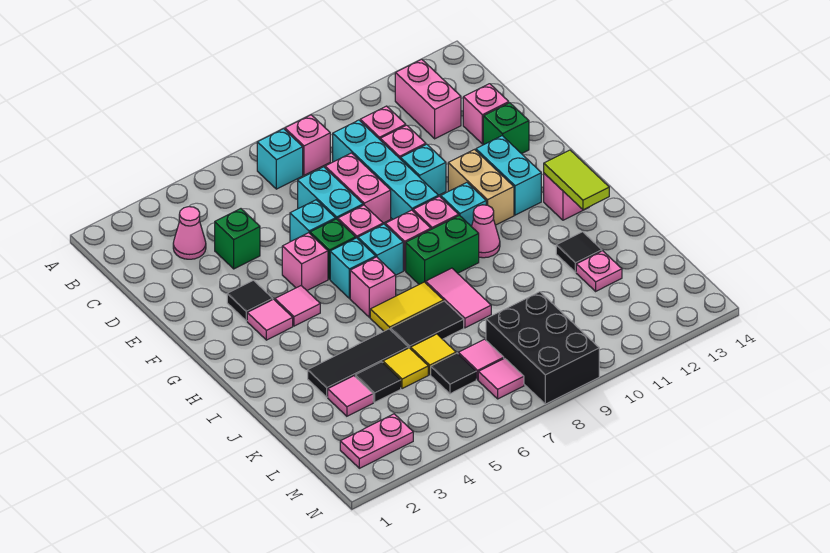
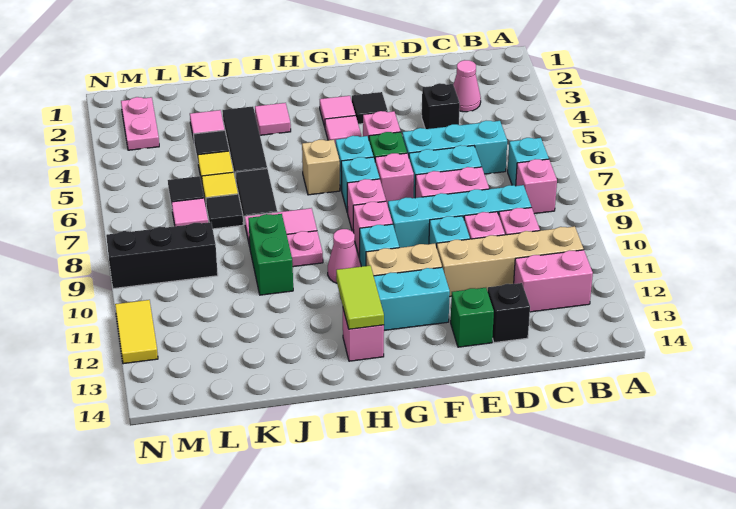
none -> tan brick B11:E11 level 1
green brick D4 level 1 -> black brick D4 level 1
pink brick D13 level 1 -> black brick D13 level 1
cyan brick E6 level 1 -> cyan brick C6:E6 level 1
pink brick H6 level 1 -> tan brick H6 level 1
green brick H8:H9 level 1 -> green brick J9:J10 level 1
lime tile H13:I13 level 2 -> lime tile H12:H13 level 2
yellow tile I6:I7 level 1 -> yellow tile N11:N12 level 1
black tile J12 level 1 -> black tile K7 level 1
pink plate K12 level 1 -> pink plate I9 level 1
black brick L8:N9 level 1 -> black brick L9:N9 level 1
pink tile M7 level 1 -> pink tile I3 level 1

